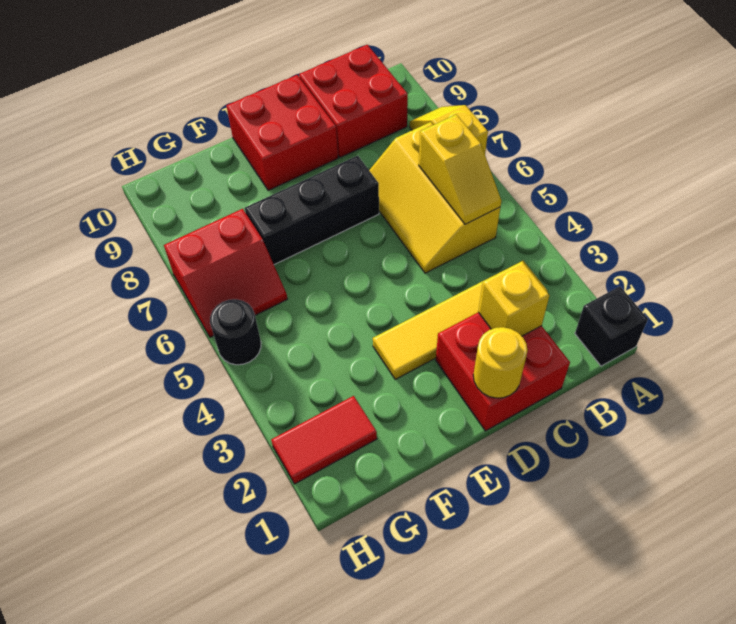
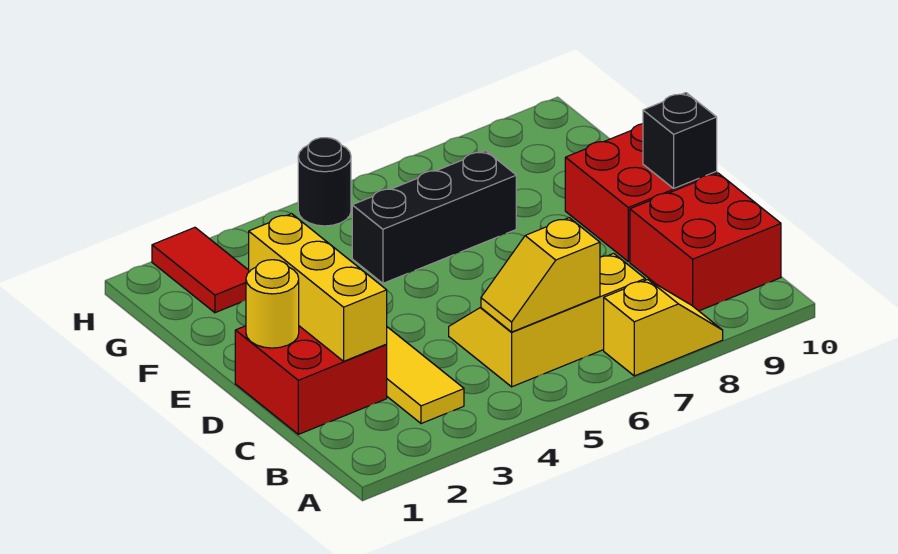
black brick A1 level 1 -> black brick D10 level 2
yellow brick C2 level 2 -> yellow brick C2:E2 level 2
black brick D7:F7 level 1 -> black brick F5:F7 level 1
red slope G6:H7 level 1 top 7 -> none

